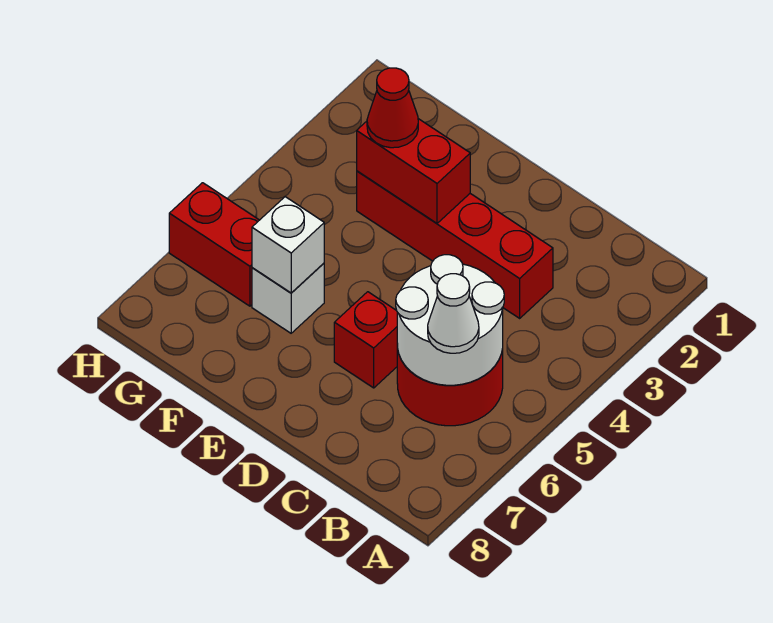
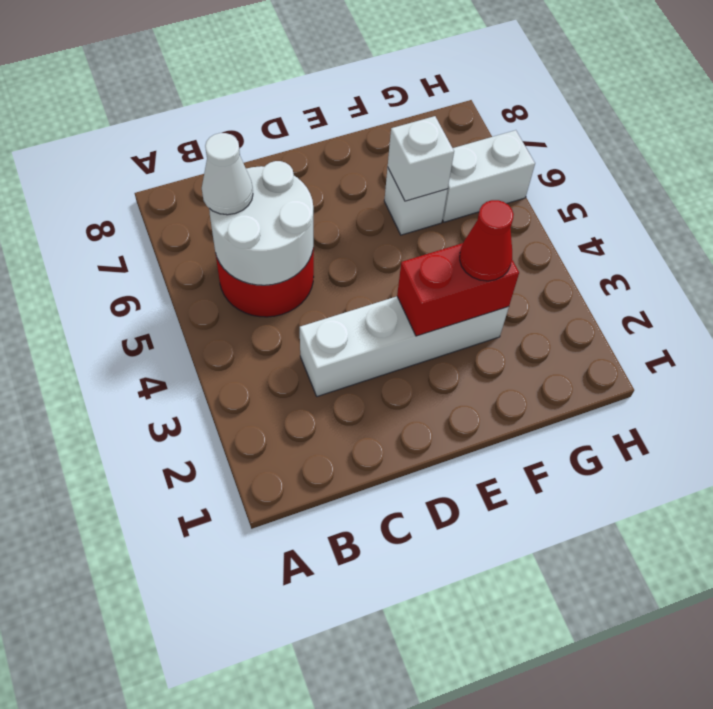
red brick C3:F3 level 1 -> white brick C3:F3 level 1
red brick D6 level 1 -> none
red brick G6:H6 level 1 -> white brick G6:H6 level 1

